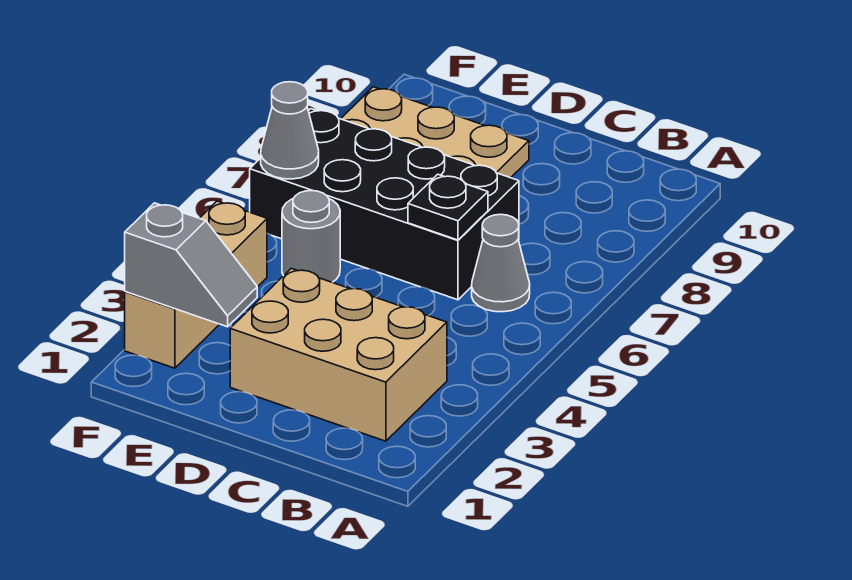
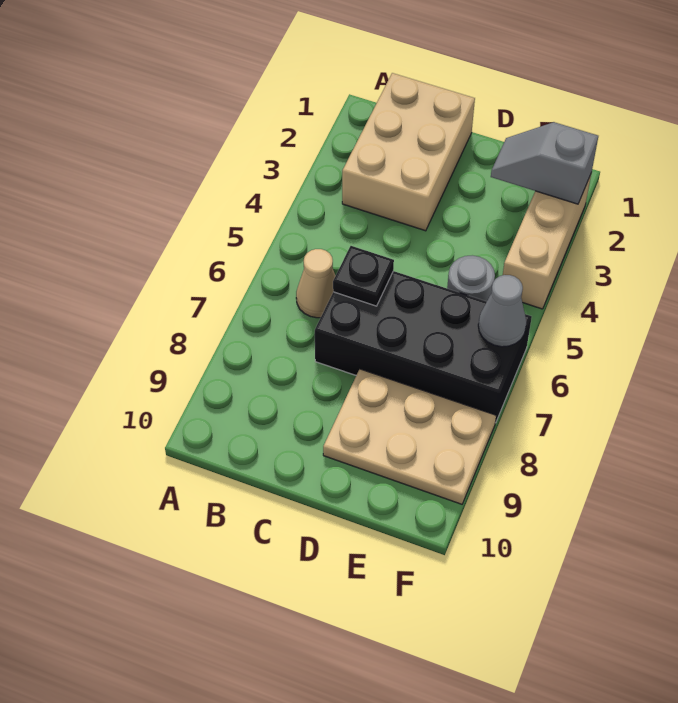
tan brick B2:D3 level 1 -> tan brick B1:C3 level 1
grey cone B6 level 1 -> tan cone B6 level 1

